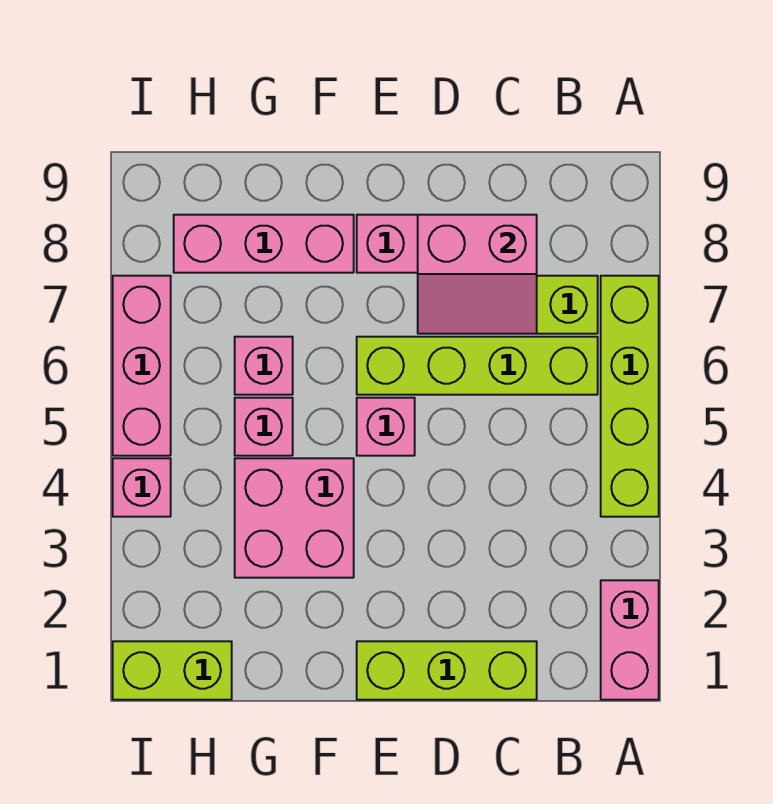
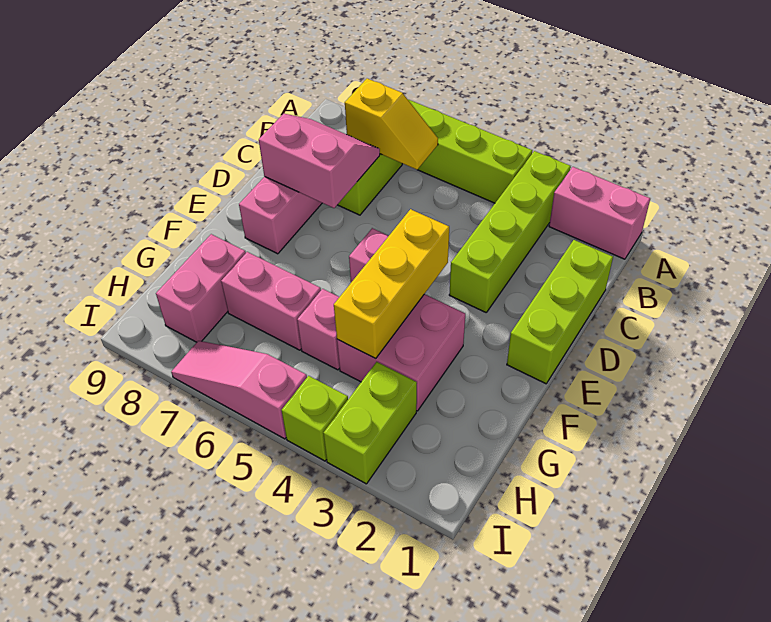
lime brick B6:E6 level 1 -> lime brick A3:D3 level 1
none -> yellow slope B6:B7 level 2 top 7
pink slope C7:D8 level 2 top 8 -> pink slope C7:D8 level 2 top D
none -> yellow brick E4:G4 level 2
pink brick F8:H8 level 1 -> pink brick G8:H8 level 1
pink brick G6 level 1 -> pink brick G6:G7 level 1
lime brick H1:I1 level 1 -> lime brick H3:I3 level 1
pink brick I4 level 1 -> lime brick I4 level 1
pink brick I5:I7 level 1 -> pink slope I5:I7 level 1 top 5

